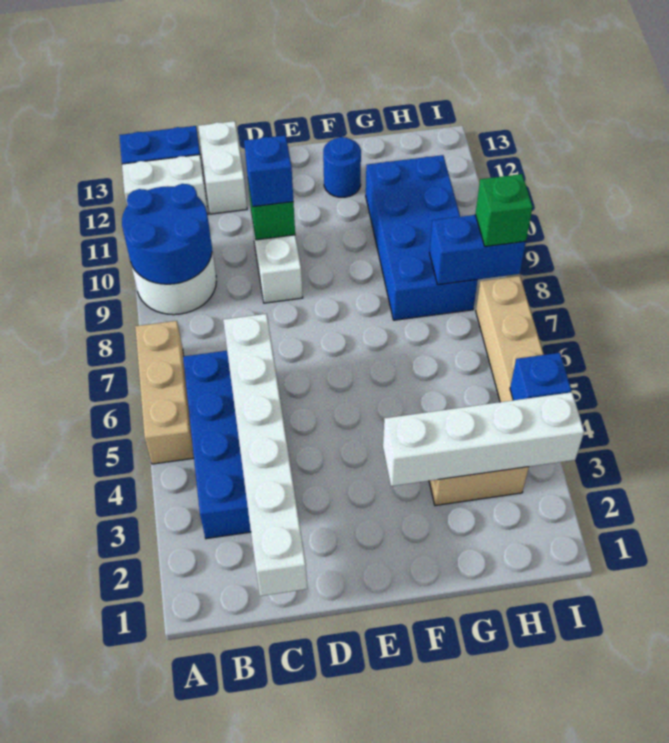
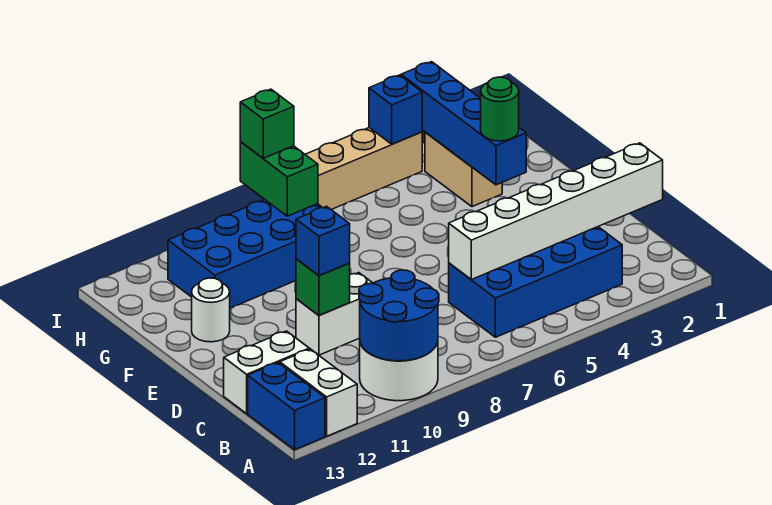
tan brick A5:A7 level 1 -> none
white brick F3:I3 level 2 -> blue brick F3:I3 level 2
none -> green round brick F3 level 3
blue round brick F12 level 1 -> white round brick F12 level 1
blue brick H8:I8 level 2 -> green brick H8:I8 level 2

